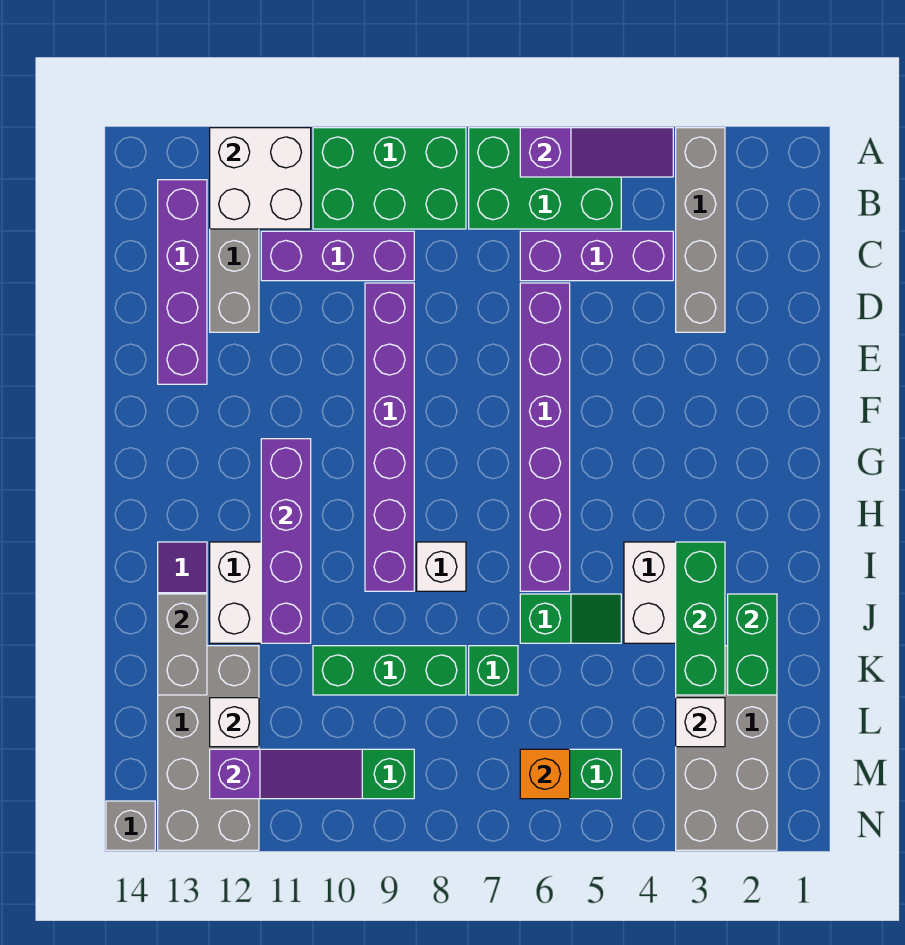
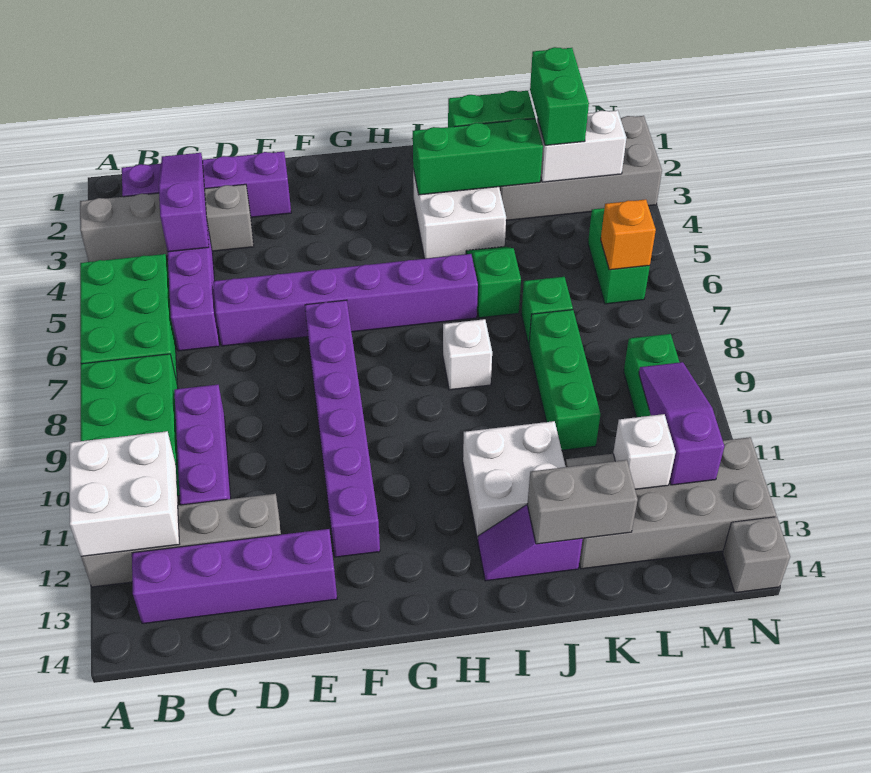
purple slope A4:A6 level 2 top 6 -> purple slope C2:C4 level 2 top 4
purple brick D9:I9 level 1 -> purple brick F7:F12 level 1
purple brick G11:J11 level 2 -> purple brick B2:E2 level 1
none -> green brick L2:L3 level 3
white brick L3 level 2 -> white brick L3:M3 level 2

